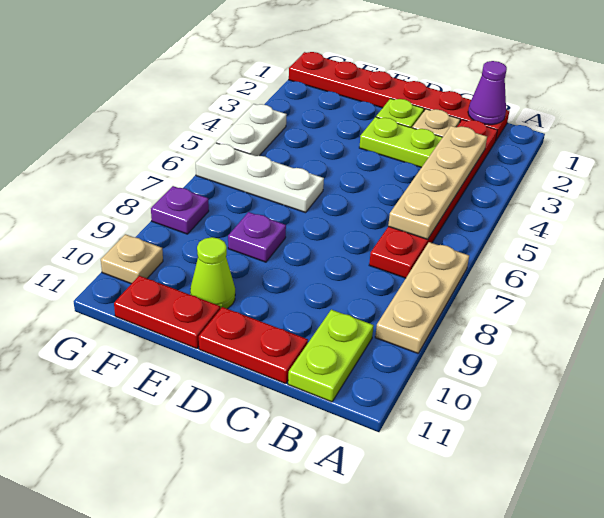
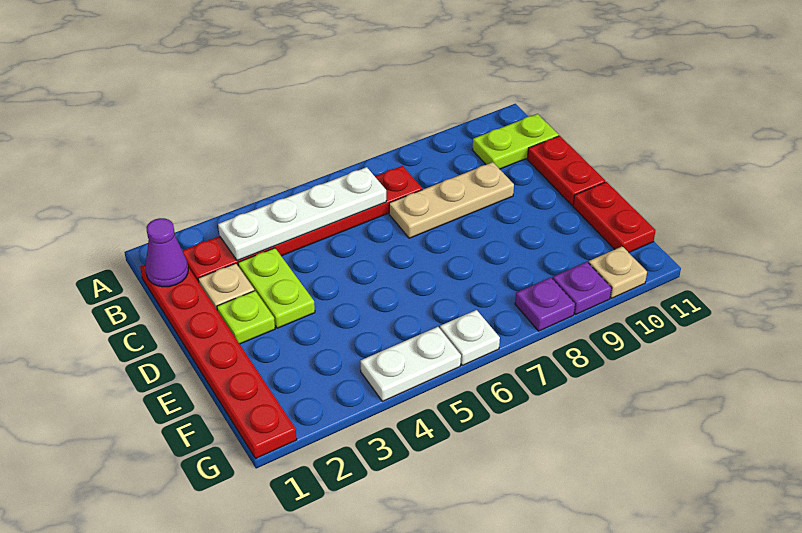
tan plate A7:A9 level 1 -> tan plate C7:C9 level 1
tan plate B3:B6 level 2 -> white plate B3:B6 level 2
white plate E6:G6 level 1 -> white plate G6 level 1
purple plate E8 level 1 -> purple plate G9 level 1
lime cone E10 level 1 -> none

